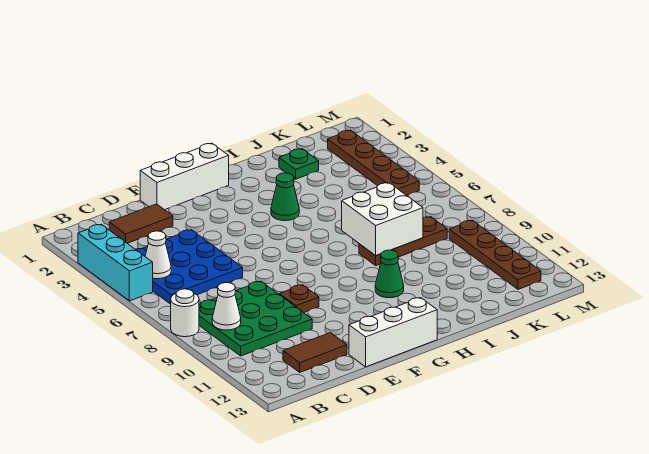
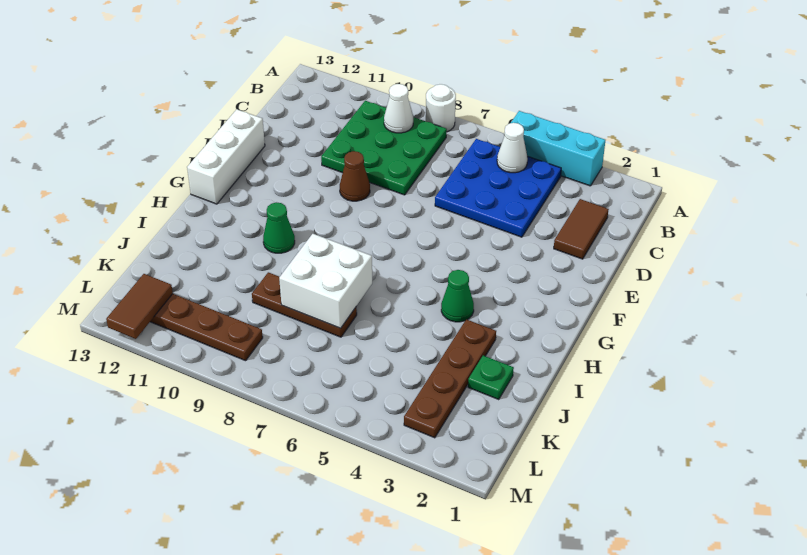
brown tile C12:D12 level 1 -> brown tile L12:M12 level 2
white brick E1:G1 level 1 -> none
brown plate E9 level 1 -> brown cone E9 level 1
brown plate I8:K8 level 1 -> brown plate J7:J9 level 1
brown plate L2:L5 level 1 -> brown plate I3:L3 level 1

